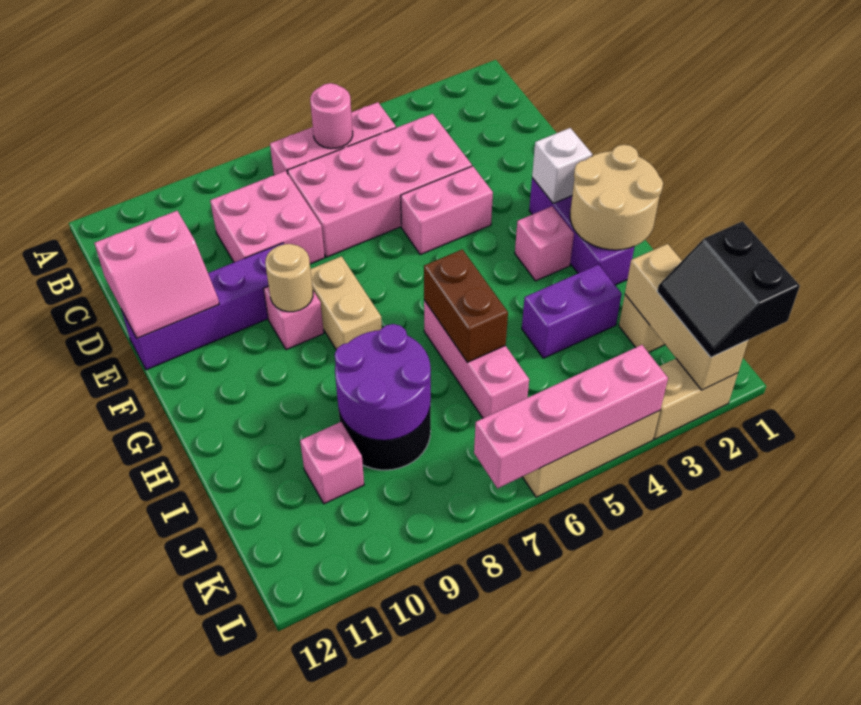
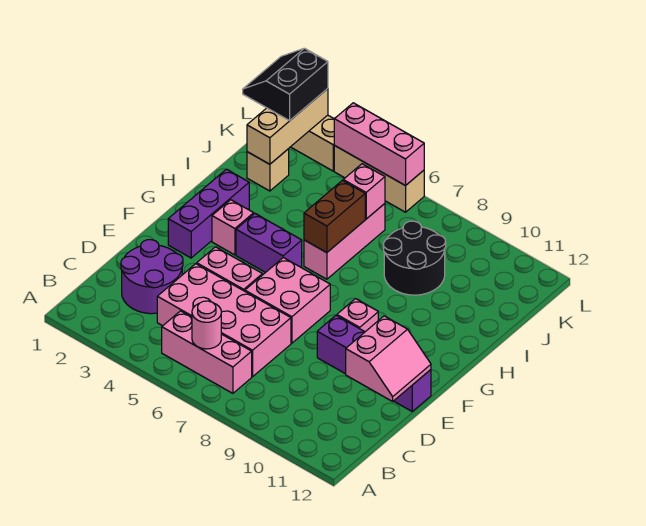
pink brick C8:D9 level 1 -> pink brick E6:F7 level 1
pink slope D11:E12 level 2 top D -> pink slope D11:E12 level 2 top 11
white brick F2 level 2 -> none
tan brick F8:G8 level 1 -> none
tan round brick F9 level 2 -> none
tan round brick G1:H2 level 2 -> none
purple brick I3:I4 level 1 -> purple brick G4:G5 level 1
purple round brick I8:J9 level 2 -> purple round brick C2:D3 level 1
pink brick J10 level 1 -> pink brick J6 level 2
black slope K1:L2 level 3 top 1 -> black slope K1:L2 level 3 top 2
pink brick L4:L7 level 2 -> pink brick L4:L6 level 2

